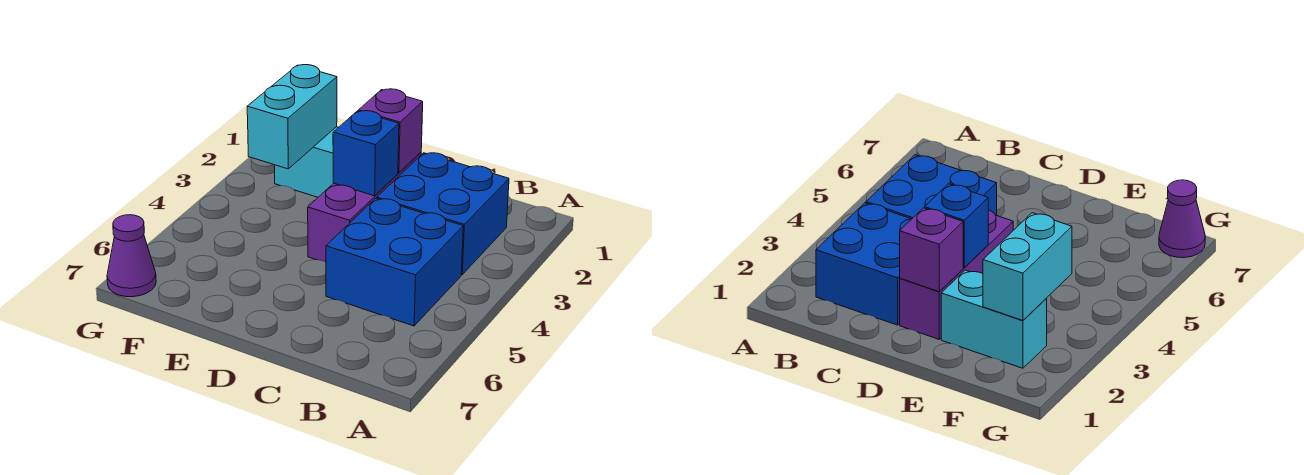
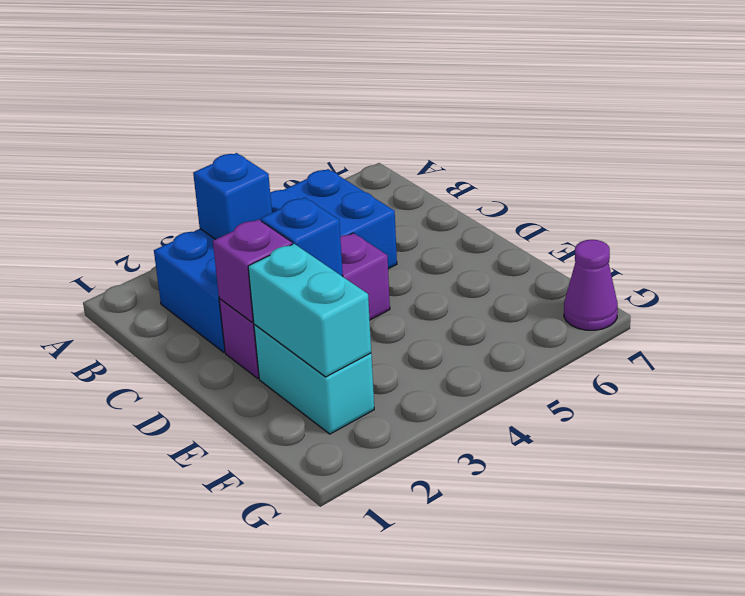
none -> blue brick B3 level 2
cyan brick F2:F3 level 2 -> cyan brick E2:F2 level 2

